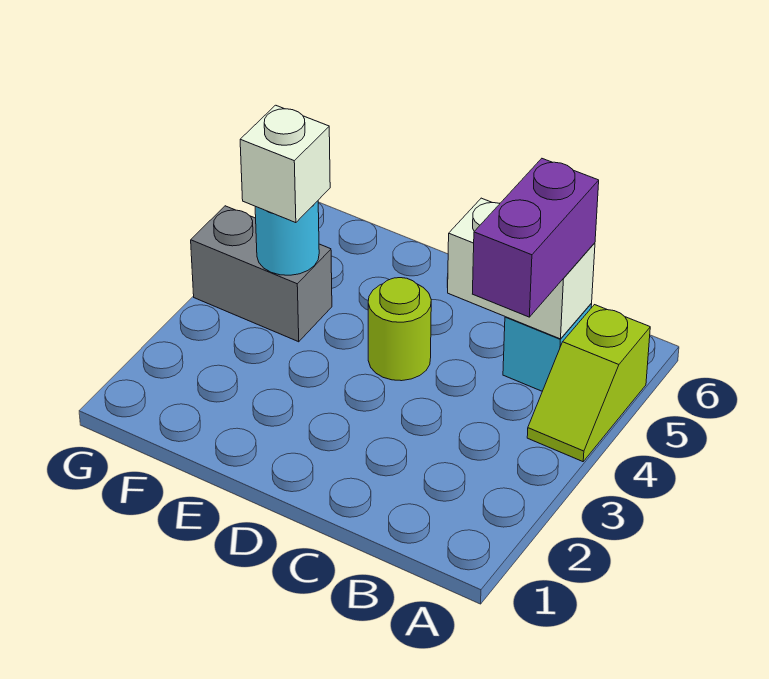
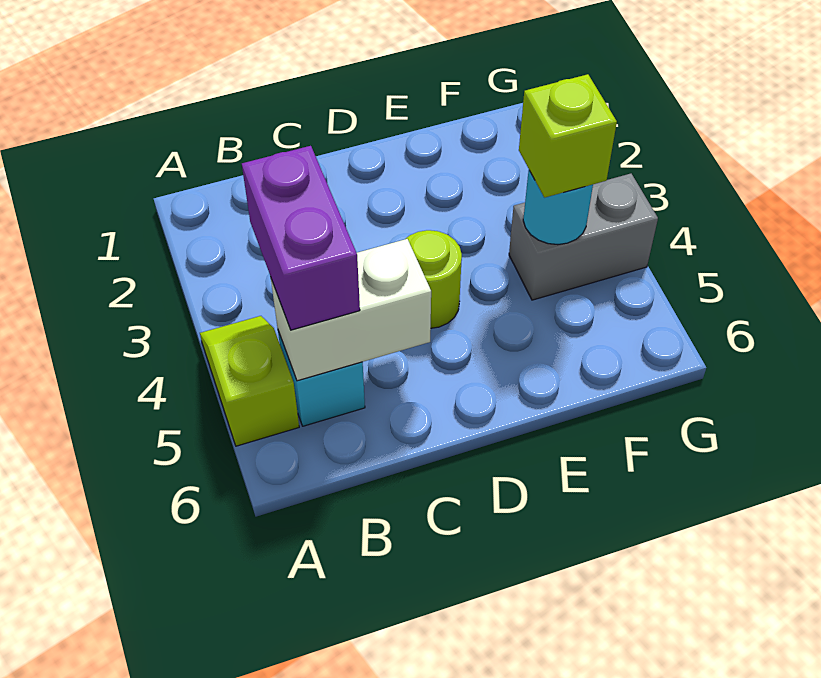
white brick F4 level 3 -> lime brick F4 level 3

